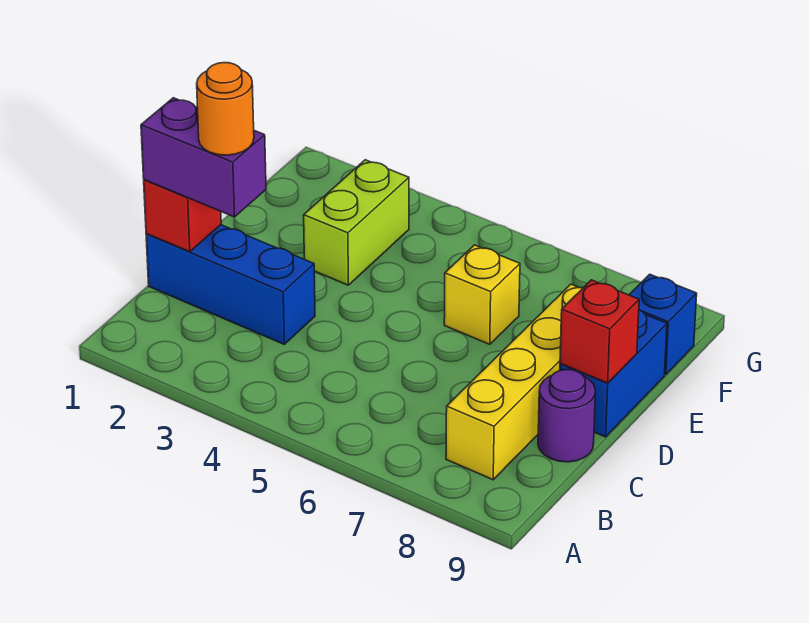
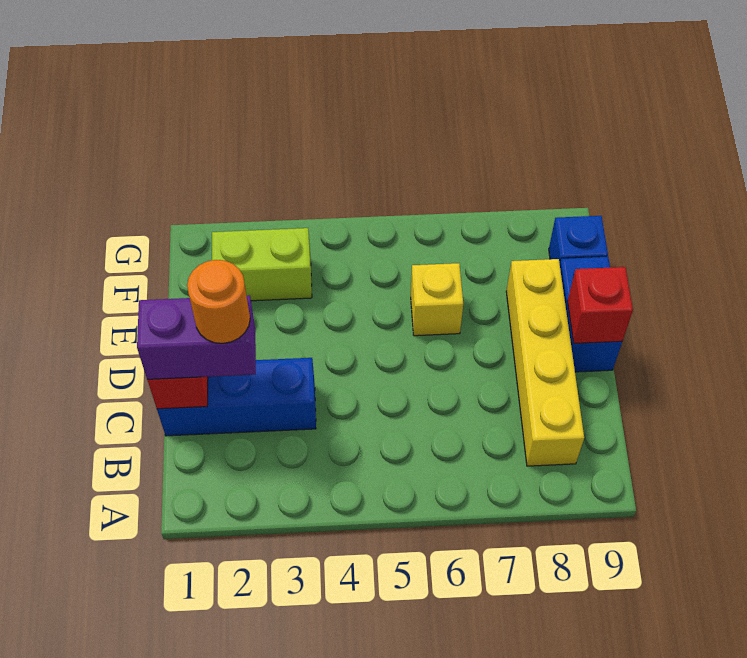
purple round brick C9 level 1 -> none
lime brick E3:F3 level 1 -> lime brick F2:F3 level 1

